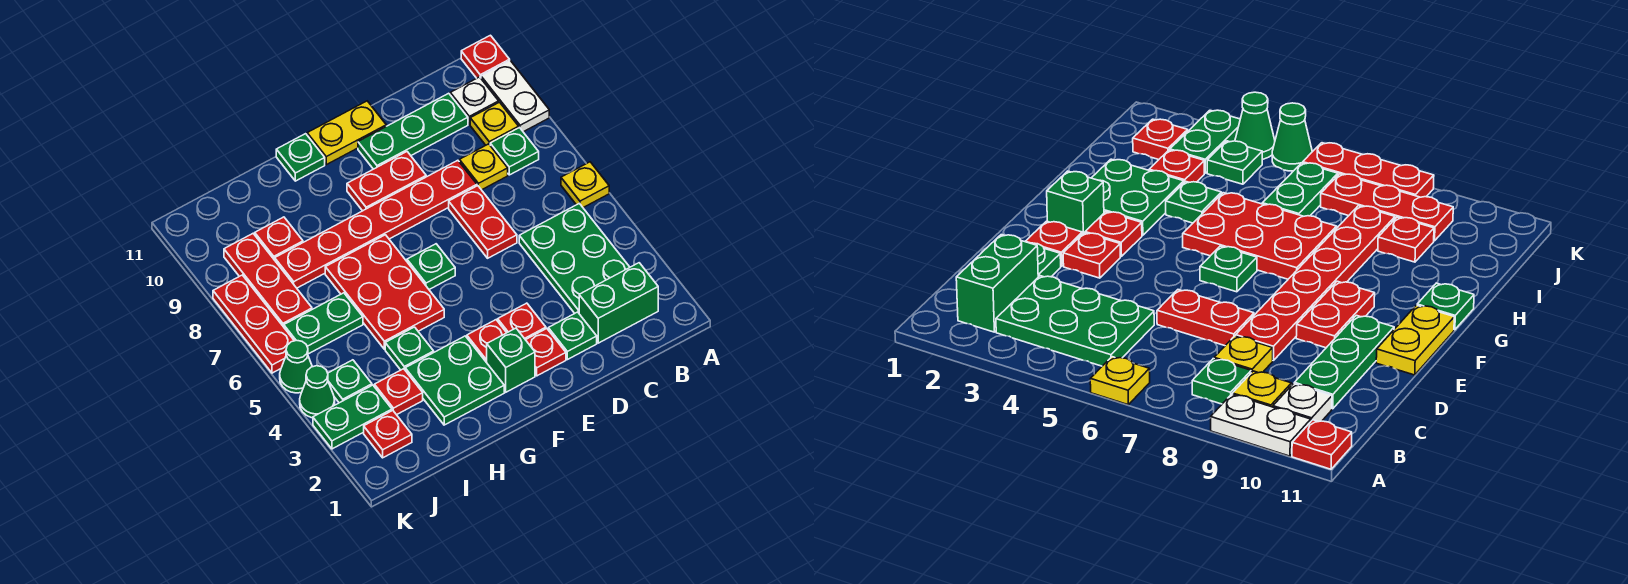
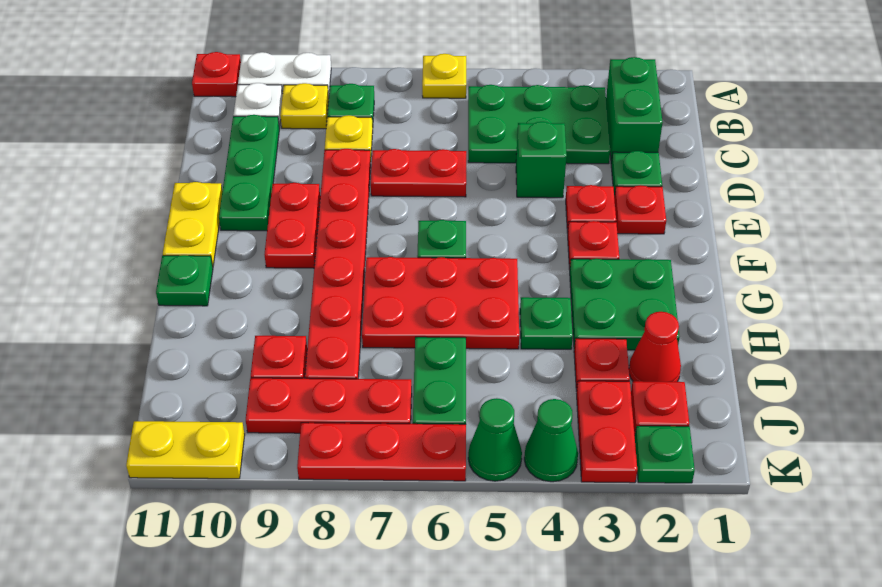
green brick F2 level 1 -> green brick D4 level 1
none -> red cone I2 level 1
green plate J3:K3 level 1 -> red plate J3:K3 level 1
green plate J4 level 1 -> green plate K2 level 1
none -> yellow plate K10:K11 level 1

